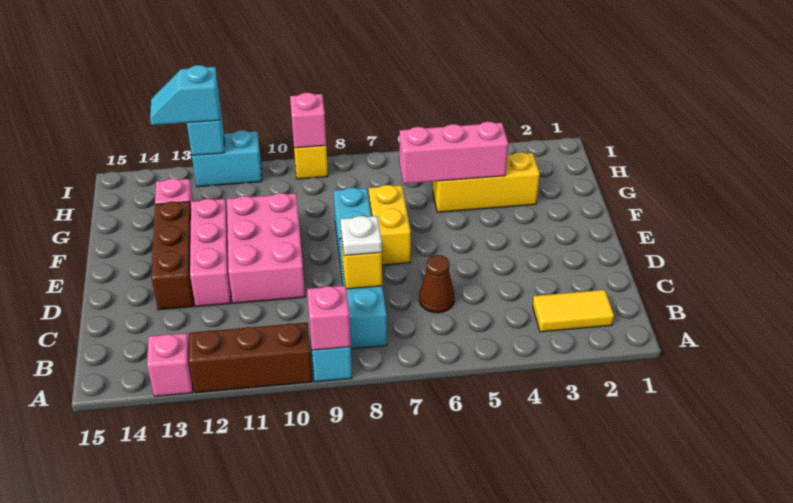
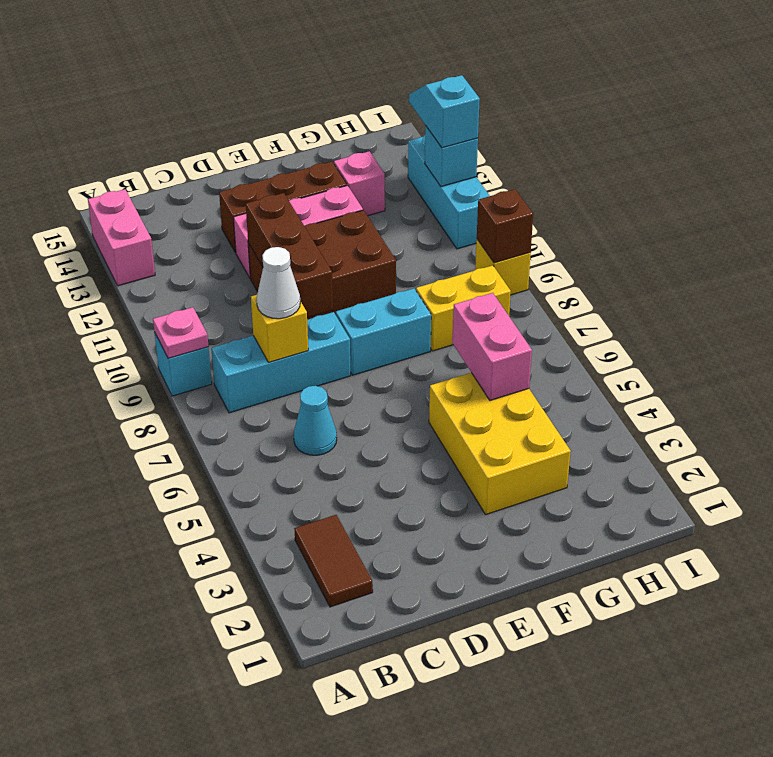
pink brick A9 level 2 -> pink plate A9 level 2
brown brick A10:A12 level 1 -> brown brick D9:D11 level 2
pink brick A13 level 1 -> pink brick A13:A14 level 1
yellow tile B2:B3 level 1 -> brown tile B2:B3 level 1
brown cone C6 level 1 -> cyan cone C6 level 1
white plate C8 level 3 -> white cone C8 level 3
pink brick D10:F11 level 1 -> brown brick D10:F11 level 1
yellow brick E7:F7 level 1 -> yellow brick G8:H8 level 1
yellow brick G3:G5 level 1 -> yellow brick F3:G5 level 1
pink brick G4:G6 level 2 -> pink brick G5:G6 level 2
pink brick I9 level 2 -> brown brick I9 level 2
cyan brick I11:I12 level 1 -> cyan brick I11:I13 level 1

